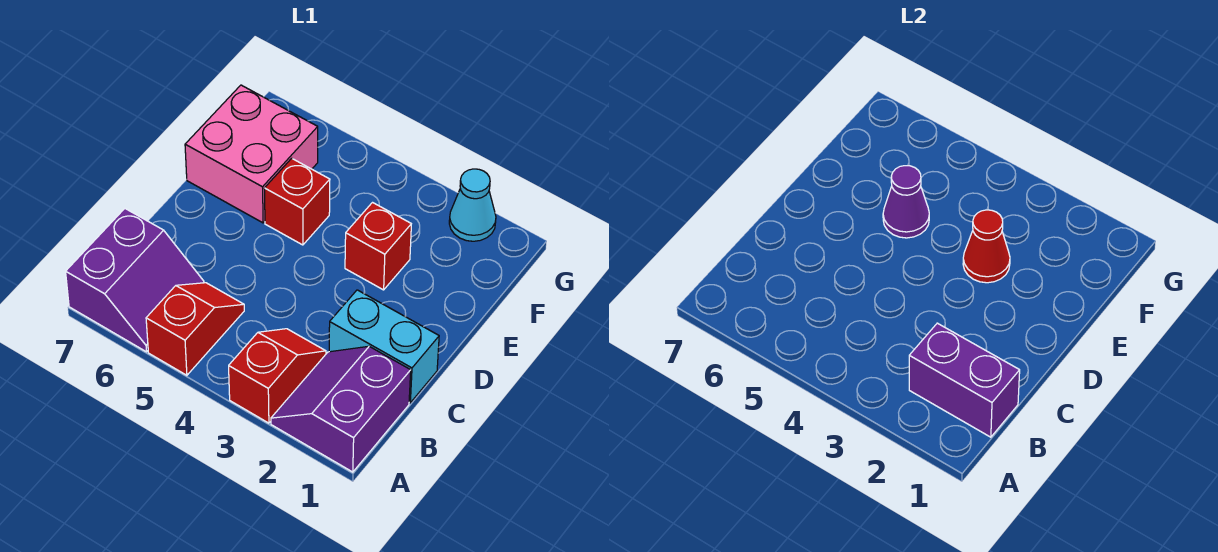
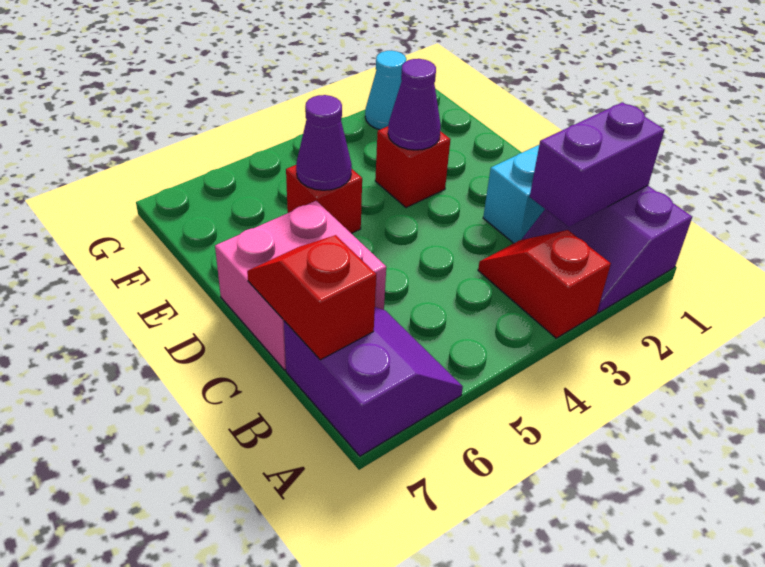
red slope A5:B5 level 1 top A -> red slope B7:C7 level 2 top B
red cone E3 level 2 -> purple cone E3 level 2
pink brick E6:F7 level 1 -> pink brick C6:D7 level 1

